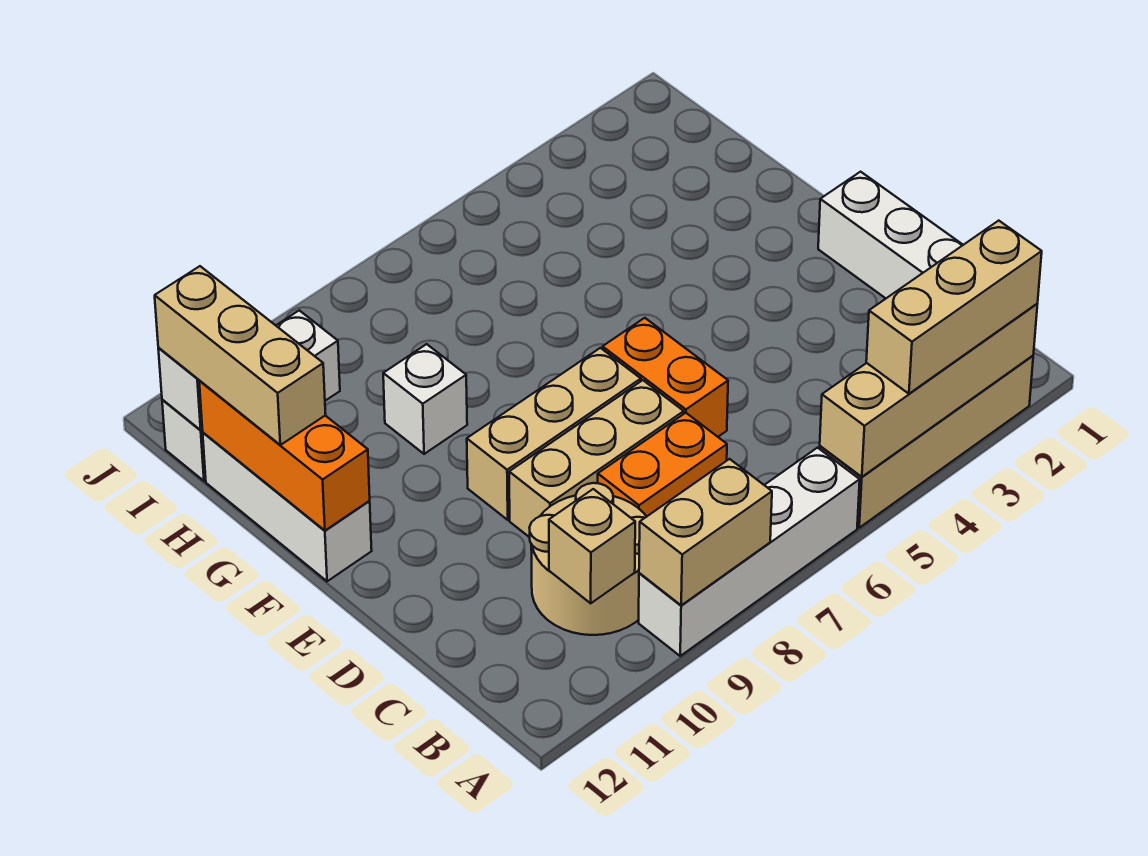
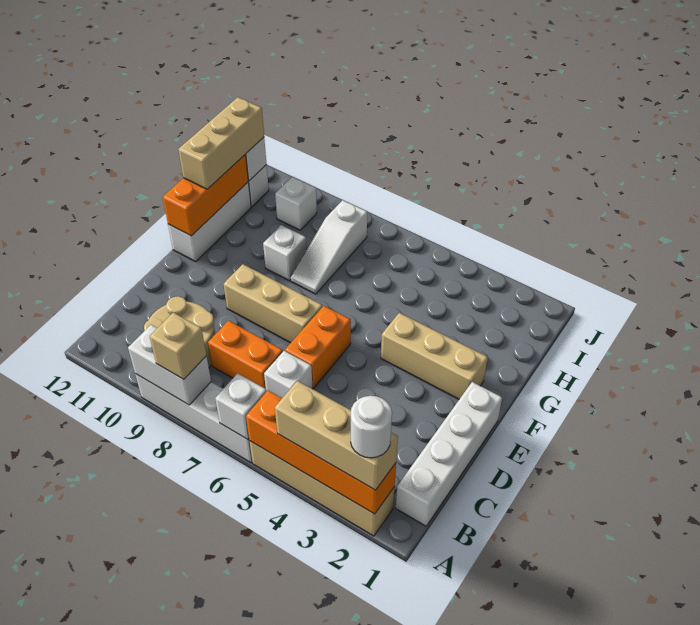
tan brick A2:A5 level 2 -> orange brick A2:A5 level 2
none -> white round brick A2 level 4
none -> white brick A6 level 2
tan brick A8:A9 level 2 -> white brick A8:A9 level 2
tan brick B10 level 2 -> tan brick A8 level 3
none -> white brick C6 level 1
tan brick D7:D9 level 1 -> tan brick F2:F4 level 1
none -> white slope G8:I8 level 1 top I

